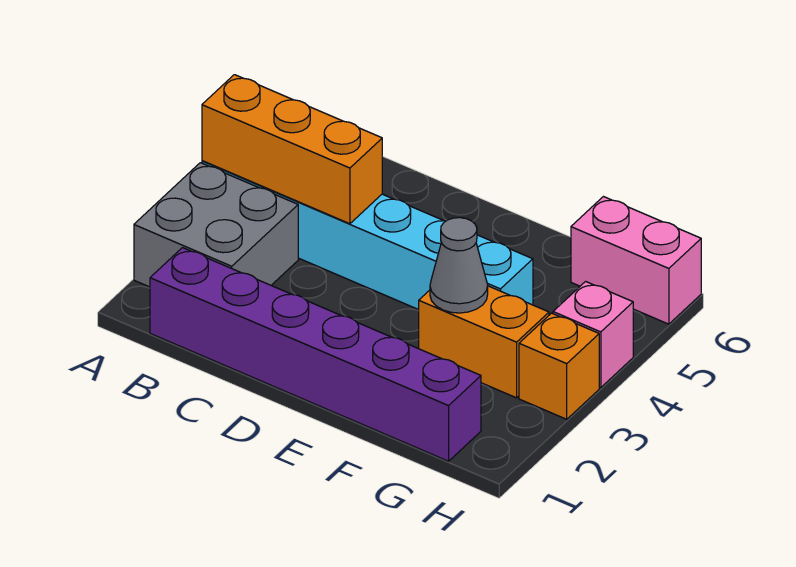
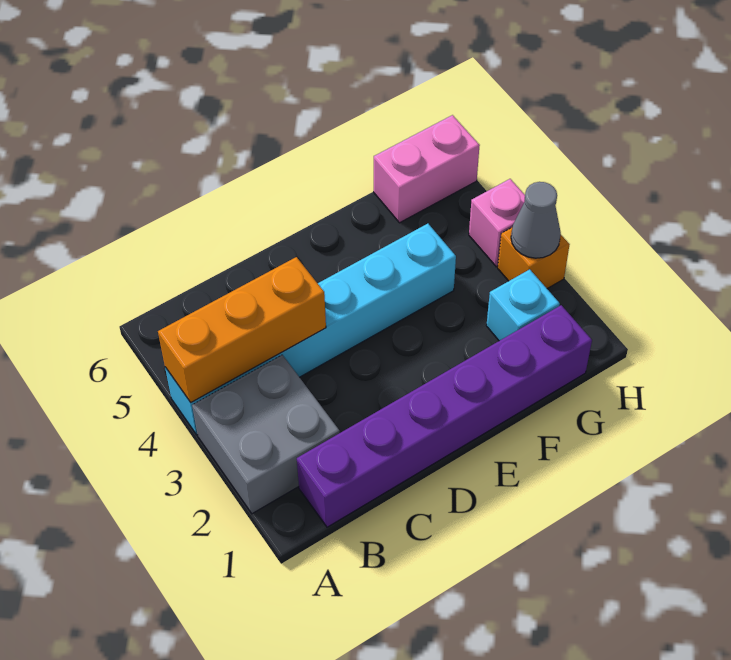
orange brick F3:G3 level 1 -> none
grey cone F3 level 2 -> grey cone H3 level 2
none -> cyan brick G2 level 1

